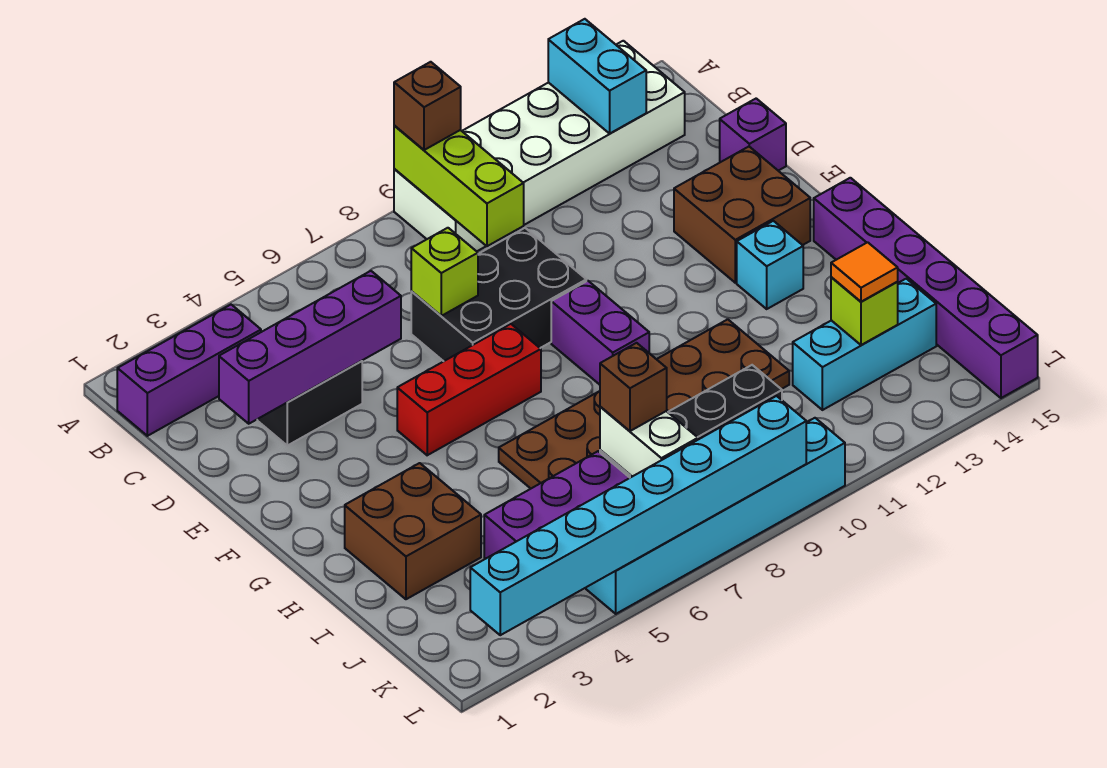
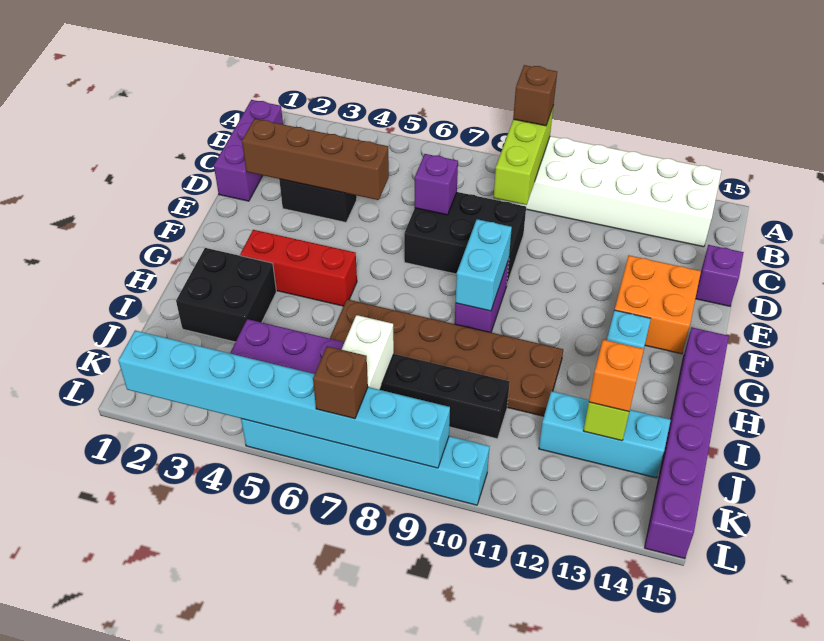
cyan brick A13:B13 level 2 -> cyan brick F9:G9 level 2
purple brick B1:B3 level 1 -> purple brick B1:D1 level 1
purple brick D2:D5 level 2 -> brown brick D2:D5 level 2
lime brick D7 level 2 -> purple brick D7 level 2
brown brick E13:F14 level 1 -> orange brick E13:F14 level 1
red brick F5:F7 level 1 -> red brick G3:G5 level 1
brown brick H2:I3 level 1 -> black brick H2:I3 level 1
brown brick J7 level 3 -> brown brick L7 level 3
orange tile J13 level 3 -> orange brick J13 level 3

